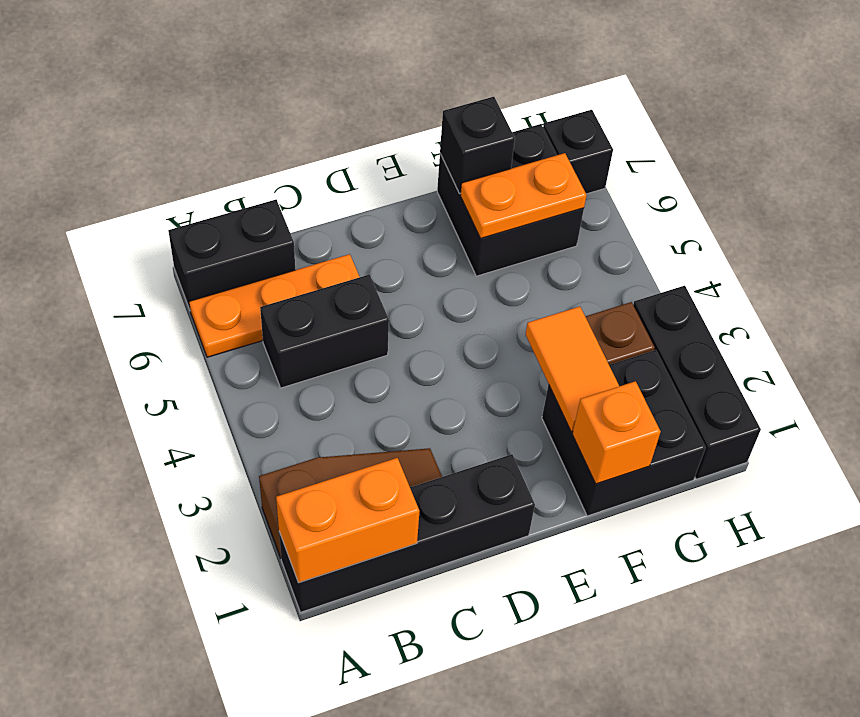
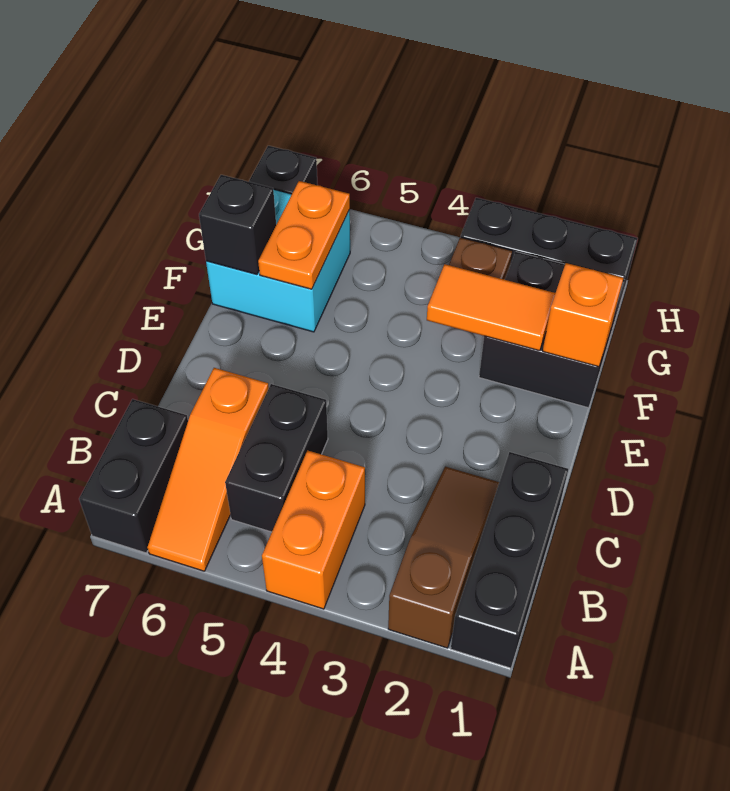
black brick A1:D1 level 1 -> black brick A1:C1 level 1
orange brick A1:B1 level 2 -> orange brick A4:B4 level 1
orange plate A6:C6 level 1 -> orange slope A6:C6 level 1 top C
black brick F6:G7 level 1 -> cyan brick F6:G7 level 1

